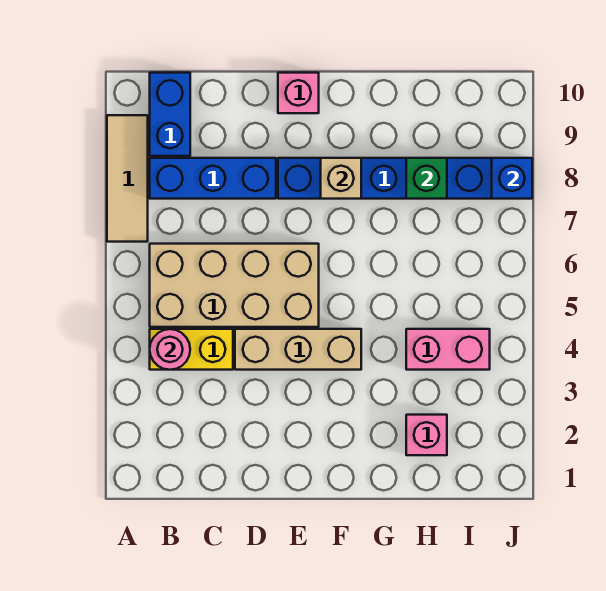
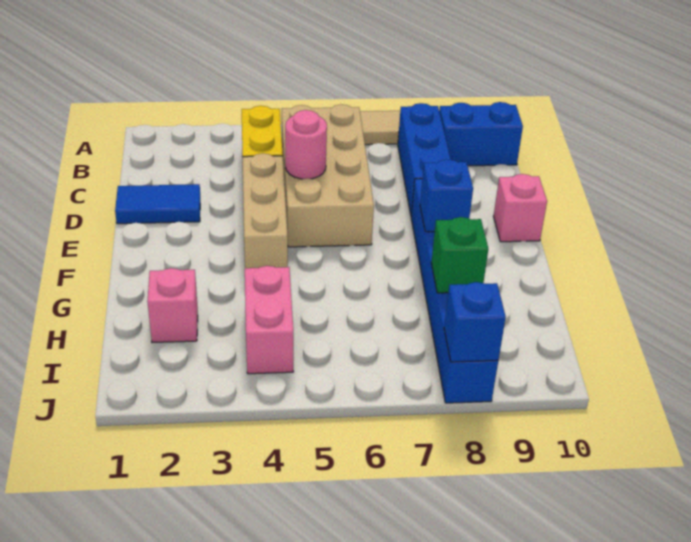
pink round brick B4 level 2 -> pink round brick D5 level 2
none -> blue tile D1:D2 level 1
tan brick F8 level 2 -> blue brick F8 level 2

